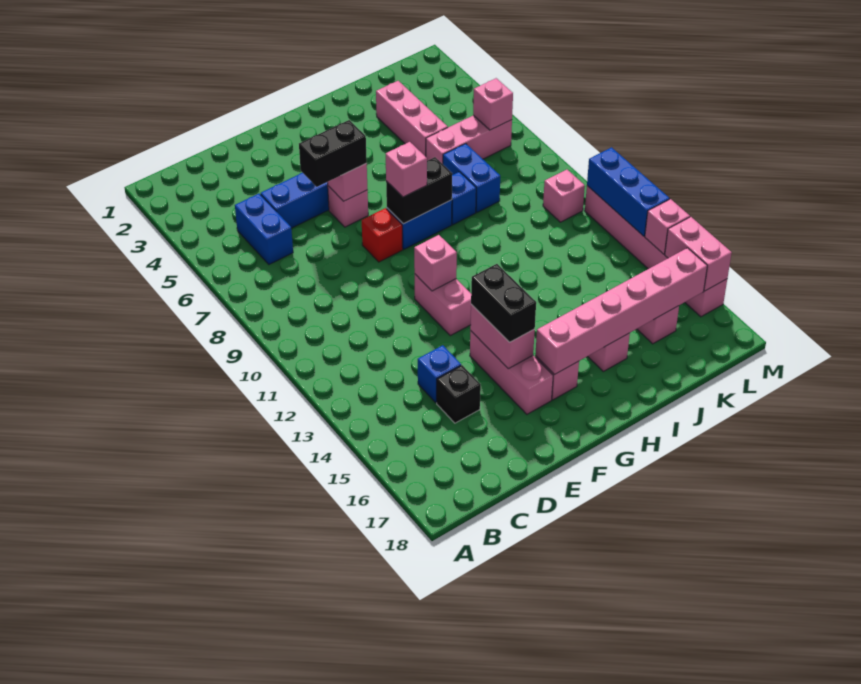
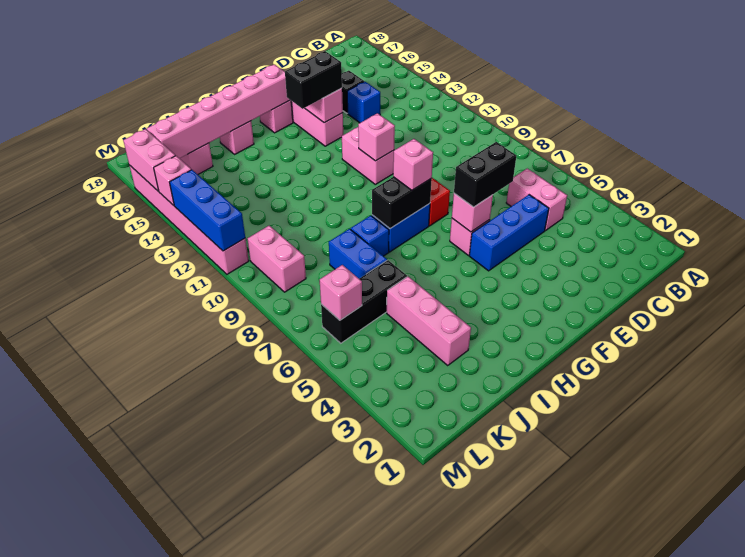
blue brick C5:C6 level 1 -> pink brick C5:C6 level 1
black brick F14:F15 level 3 -> black brick F14:G14 level 3
pink brick J6:L6 level 1 -> black brick J6:L6 level 1
pink brick L10 level 1 -> pink brick L9:L10 level 1

